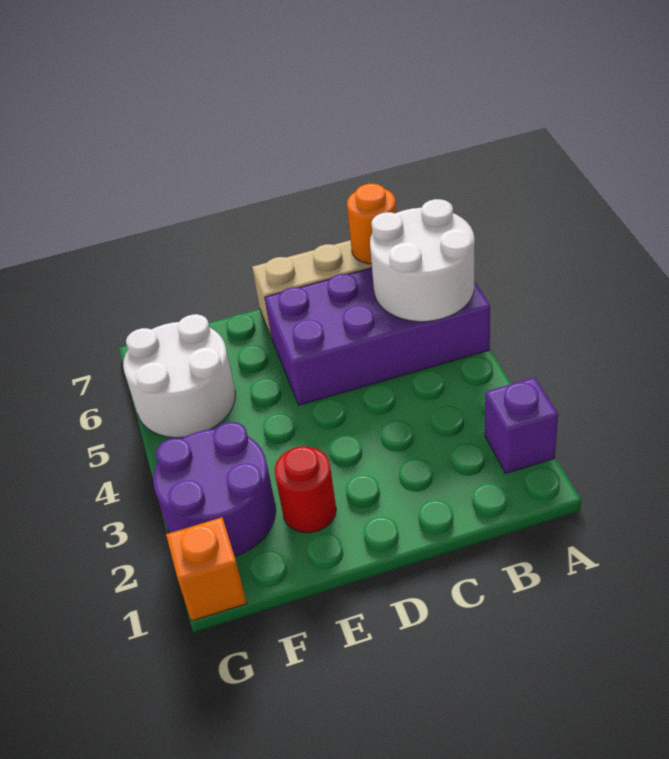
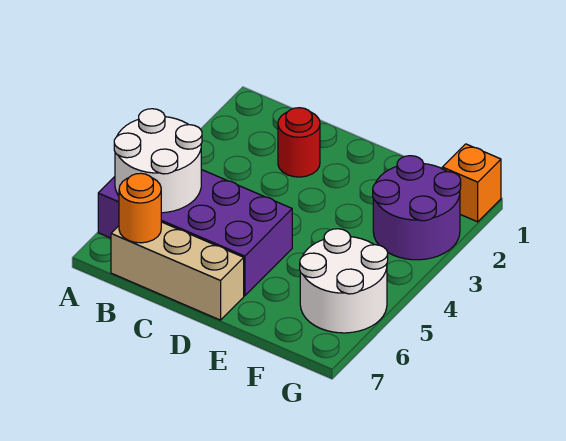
purple brick A2 level 1 -> none
red round brick E2 level 1 -> red round brick C2 level 1

